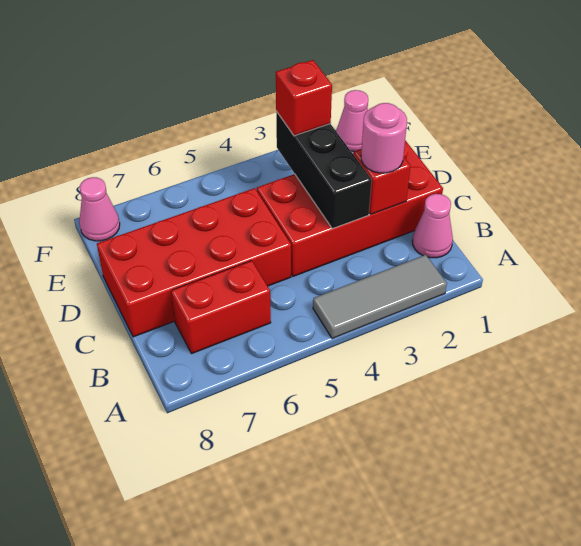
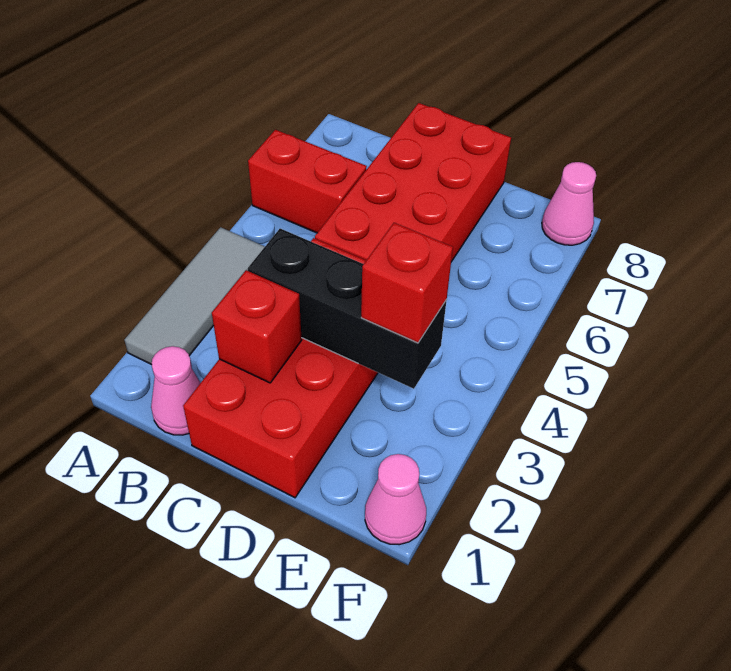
red brick B6:B7 level 1 -> red brick A6:B6 level 1
pink round brick C2 level 3 -> none

